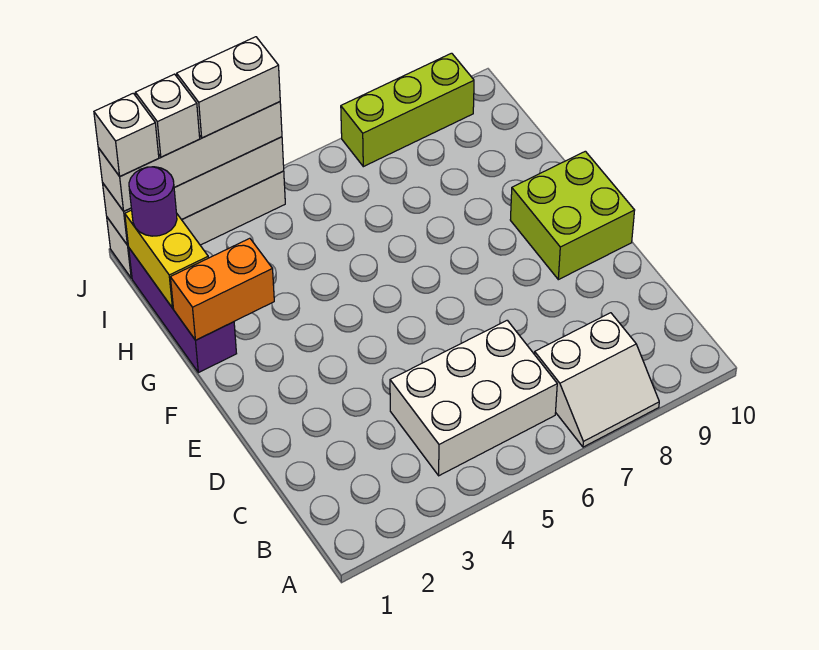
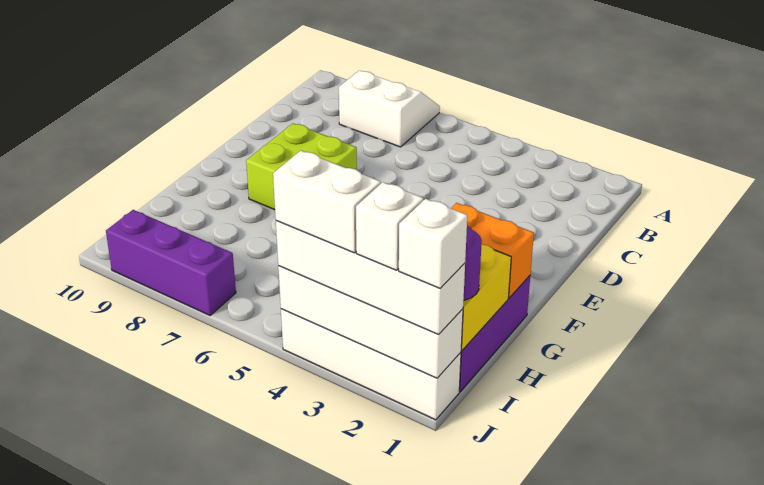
white brick B4:C6 level 1 -> none
lime brick E9:F10 level 1 -> lime brick E7:F8 level 1
lime brick J7:J9 level 1 -> purple brick J7:J9 level 1

